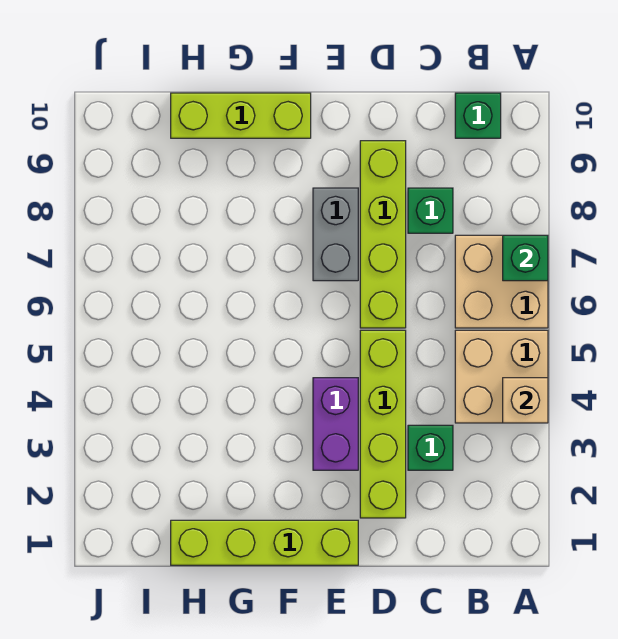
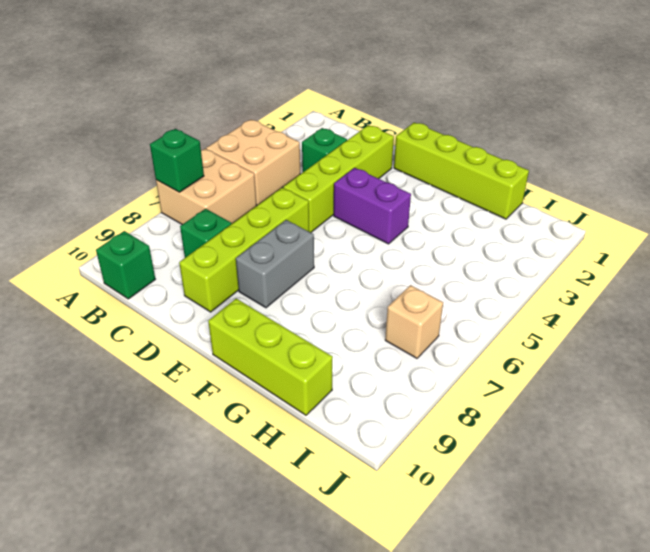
tan brick A4 level 2 -> tan brick I7 level 1
purple brick E3:E4 level 1 -> purple brick E4:F4 level 1

